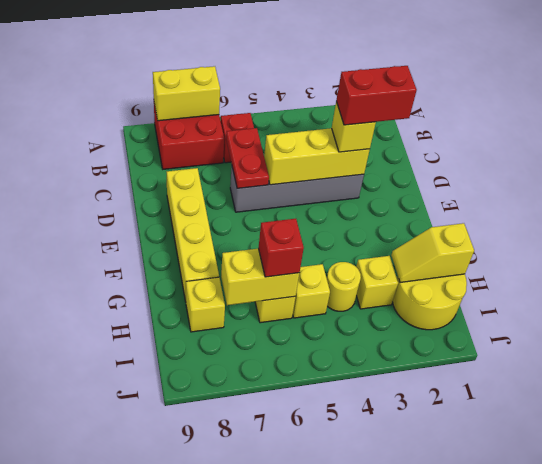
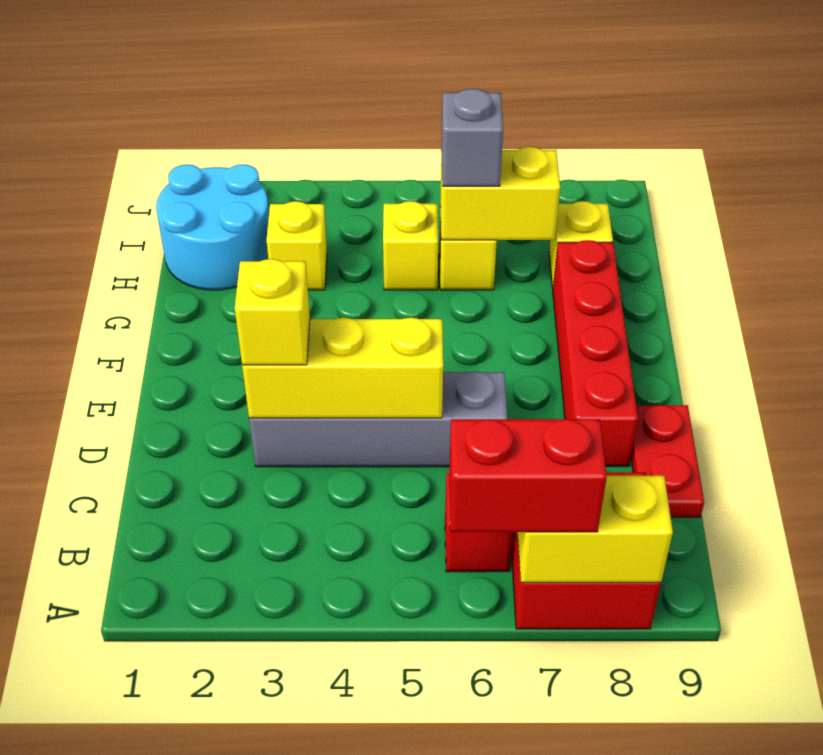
red plate C6:D6 level 2 -> red plate C9:D9 level 1
red brick D2:D3 level 4 -> red brick A6:A7 level 3
yellow brick D8:G8 level 1 -> red brick D8:G8 level 1
yellow round brick H1:I2 level 1 -> cyan round brick H1:I2 level 1
yellow slope H1:H2 level 2 top 1 -> none
yellow round brick H4 level 1 -> none
red brick H6 level 3 -> grey brick H6 level 3

